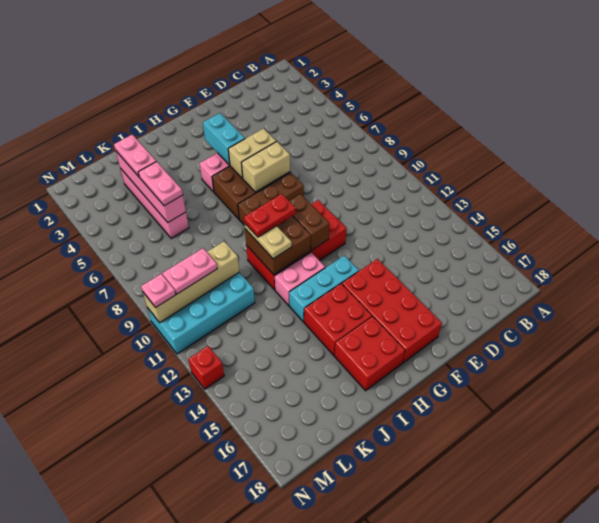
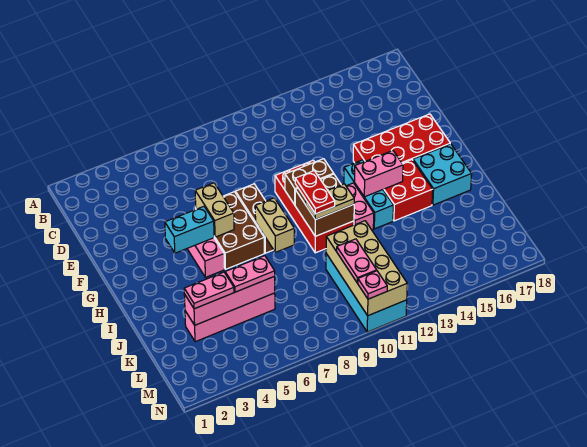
tan brick F7:G7 level 2 -> tan brick H8:I8 level 2
none -> pink brick H13:H14 level 2
red brick H16:I17 level 1 -> cyan brick H16:I17 level 1
tan brick K10:N10 level 2 -> tan brick K10:N11 level 2
red brick N13 level 1 -> none

